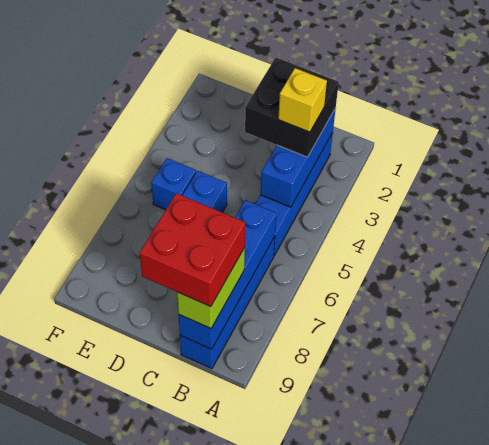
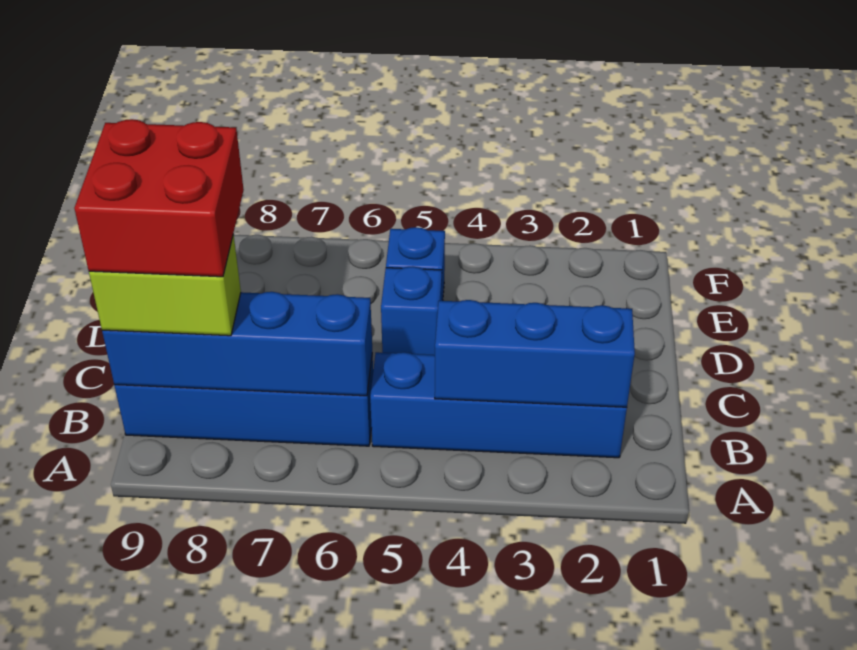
black brick B2:C3 level 3 -> none
yellow brick B3 level 4 -> none

